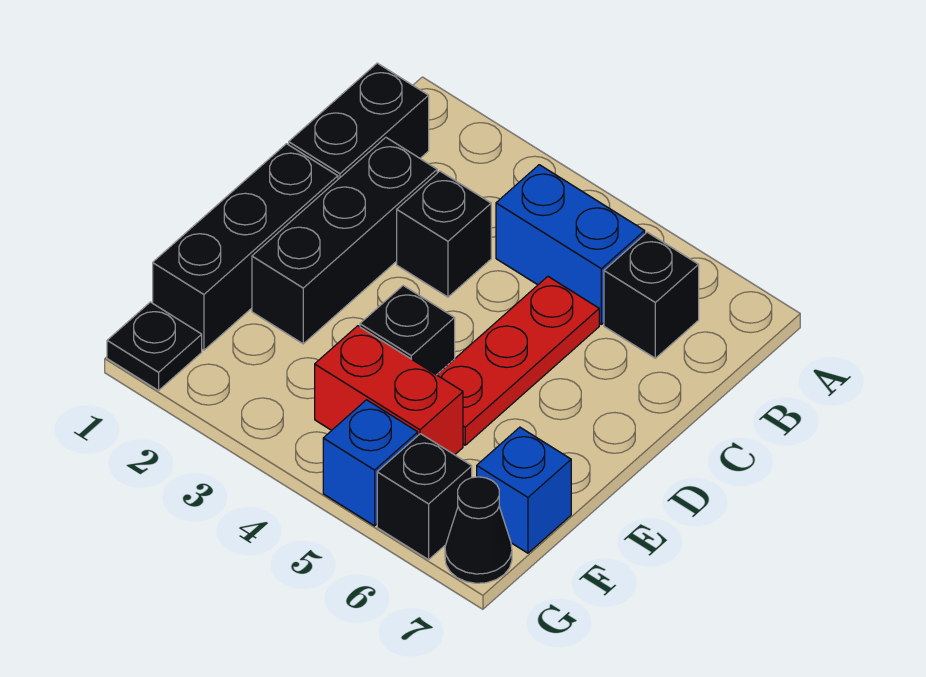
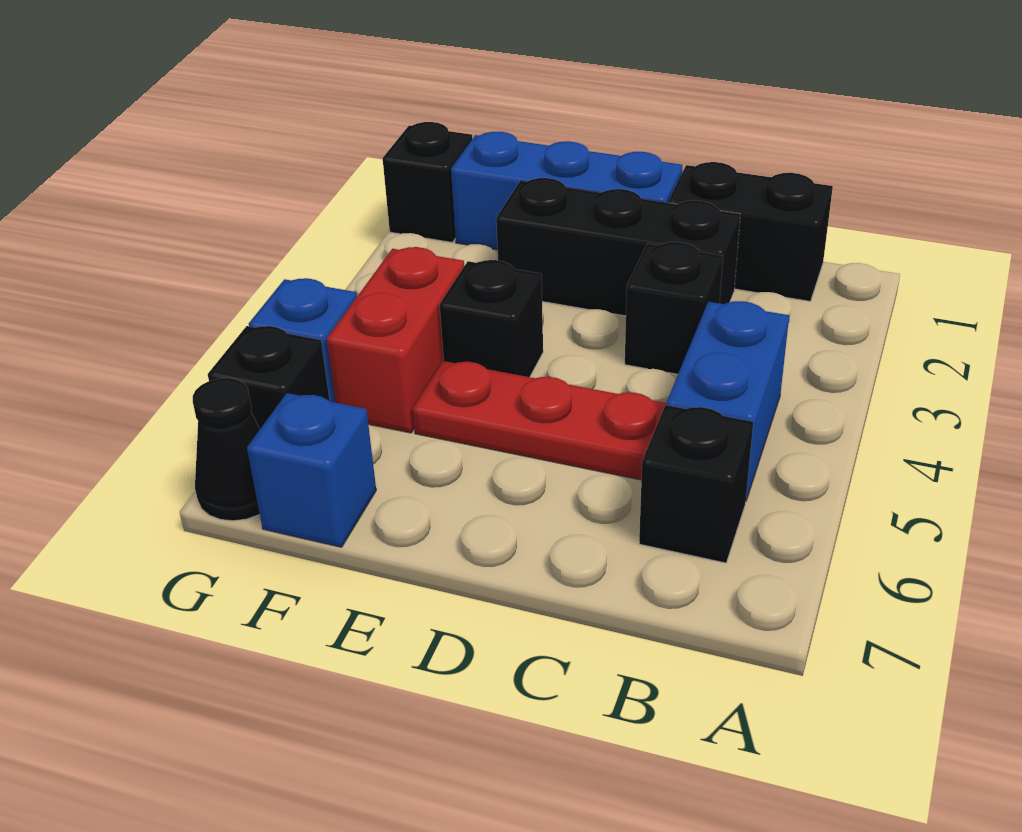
black brick D1:F1 level 1 -> blue brick D1:F1 level 1
black plate G1 level 1 -> black brick G1 level 1

